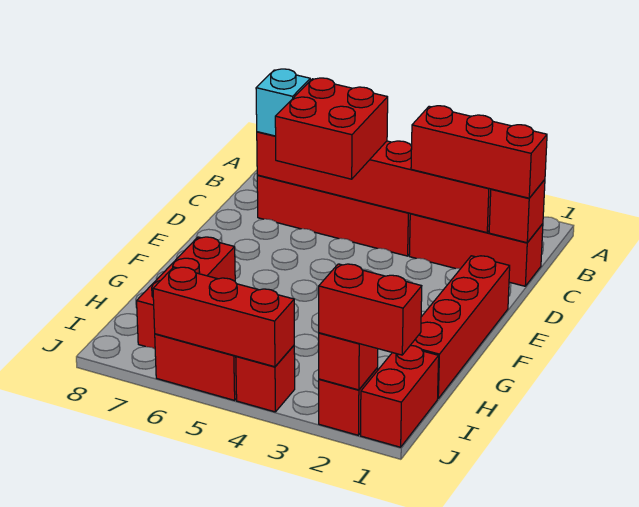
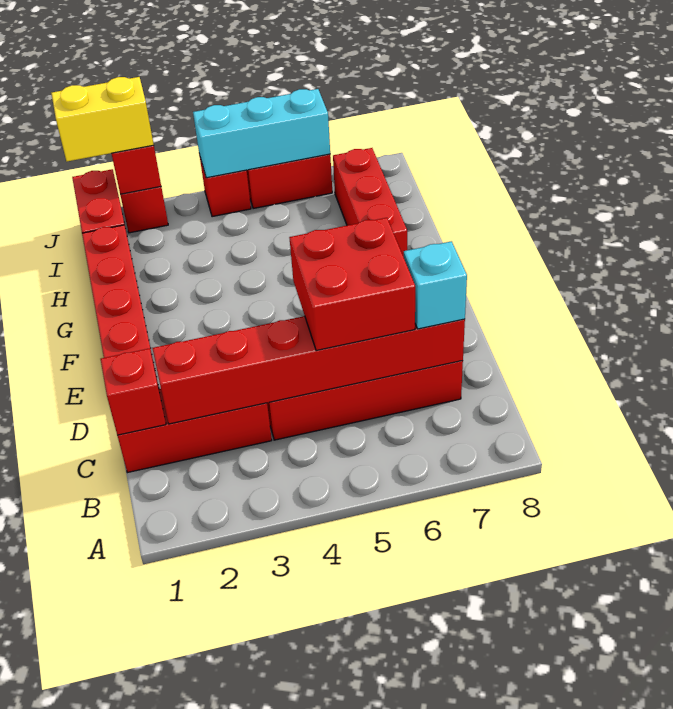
red brick C1:C3 level 3 -> none
red brick J1:J2 level 3 -> yellow brick J1:J2 level 3
red brick J4:J6 level 2 -> cyan brick J4:J6 level 2

